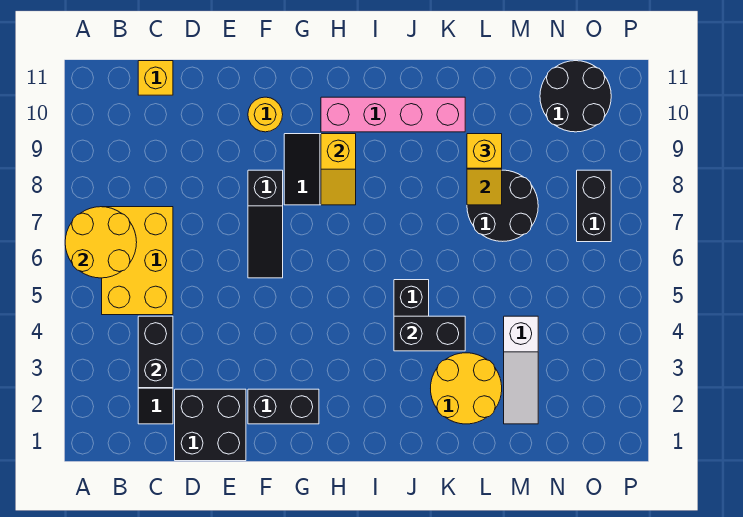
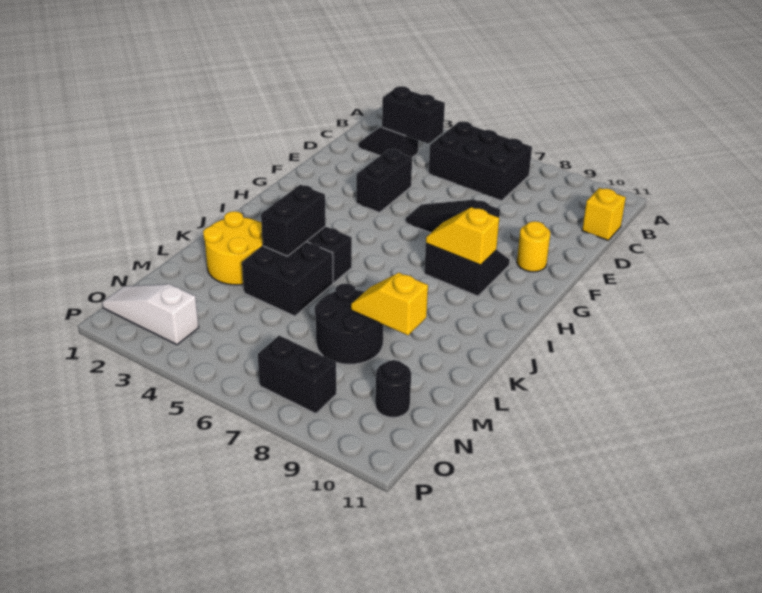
yellow round brick A6:B7 level 2 -> none
yellow brick B5:C7 level 1 -> black brick B5:C7 level 1
black brick D1:E2 level 1 -> black brick K4:L5 level 1
black brick F2:G2 level 1 -> black brick E4:F4 level 1
pink brick H10:K10 level 1 -> none
yellow brick L9 level 3 -> none
white slope M2:M4 level 1 top 4 -> white slope O1:O3 level 1 top 3
black round brick N10:O11 level 1 -> black round brick N10 level 1

